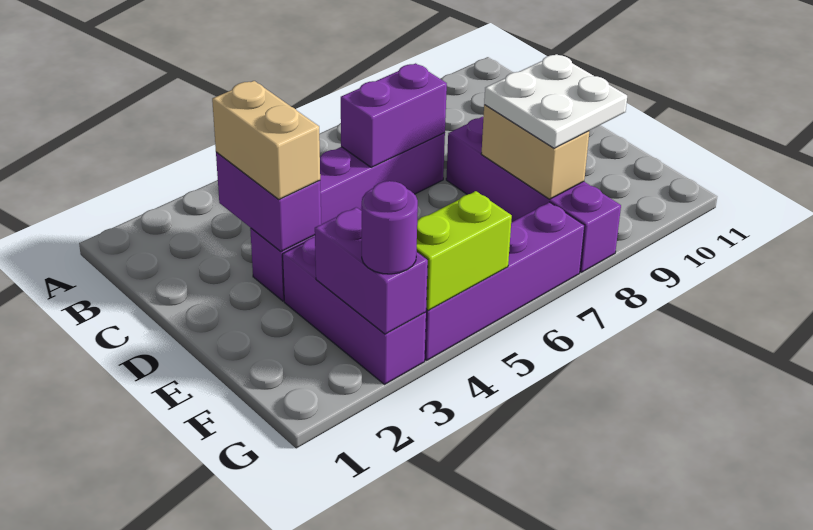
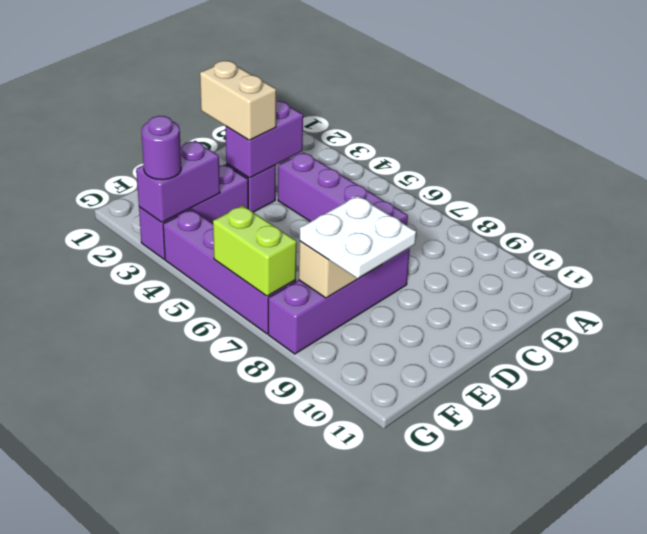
tan brick C3:D3 level 3 -> tan brick D2:D3 level 3
purple brick C6:C7 level 2 -> none
lime brick G4:G5 level 2 -> lime brick G6:G7 level 2

